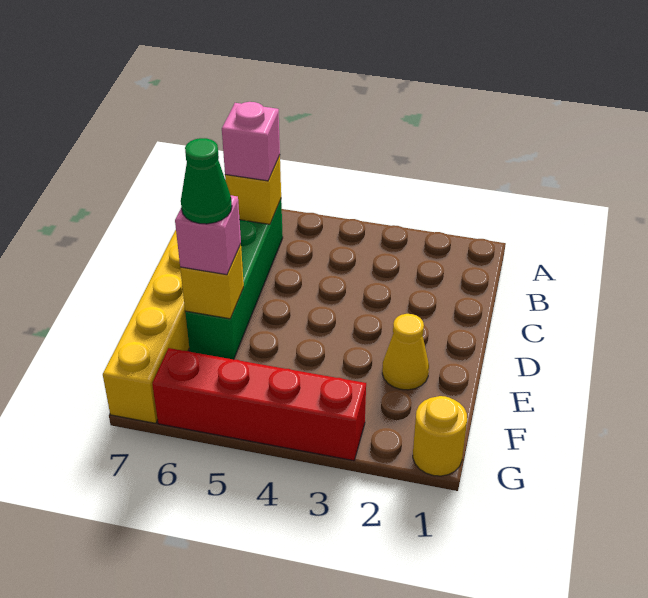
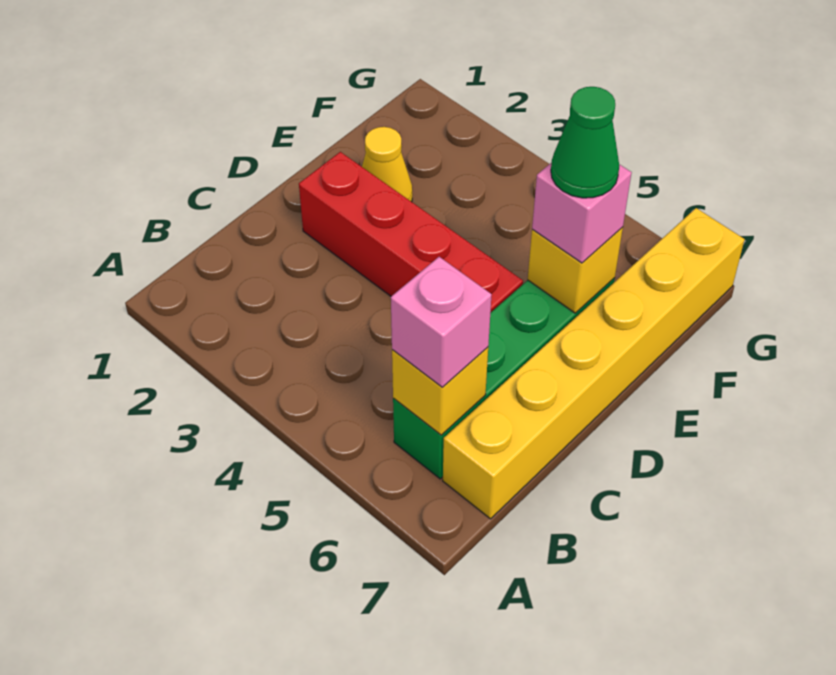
yellow round brick G1 level 1 -> none
red brick G3:G6 level 1 -> red brick D2:D5 level 1

